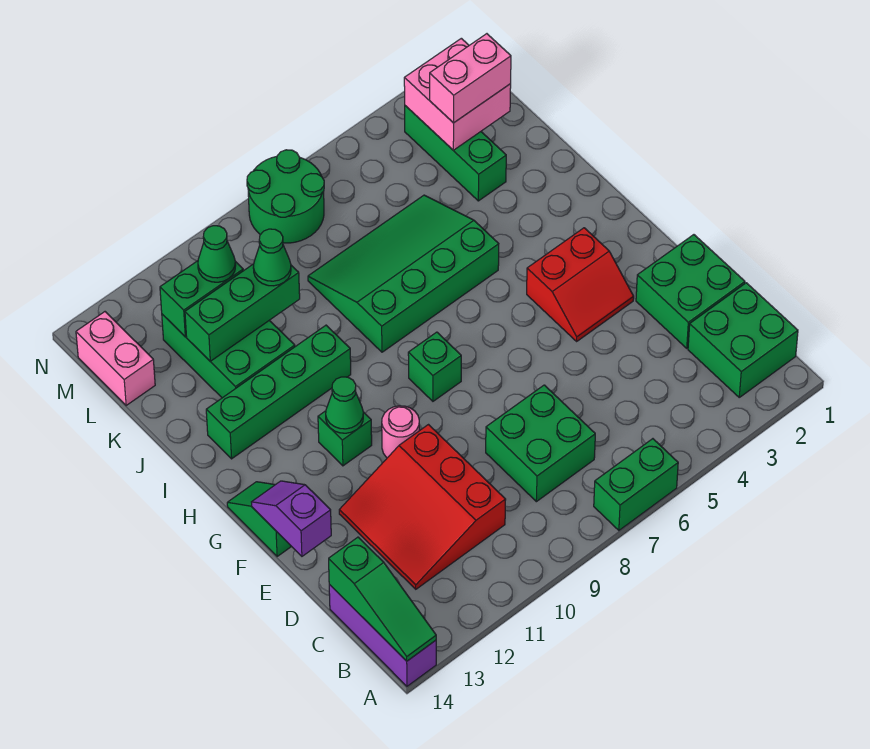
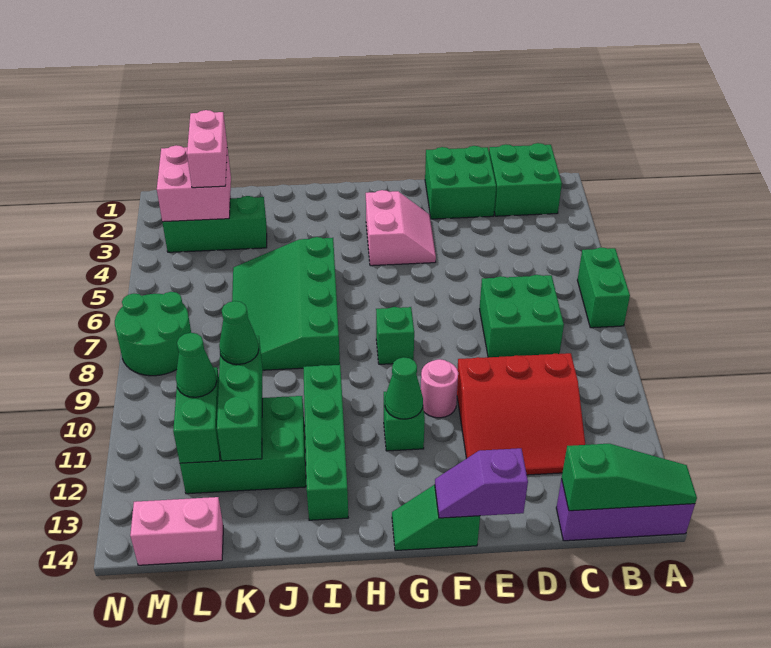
red slope F3:G4 level 1 top G -> pink slope F3:G4 level 1 top G

